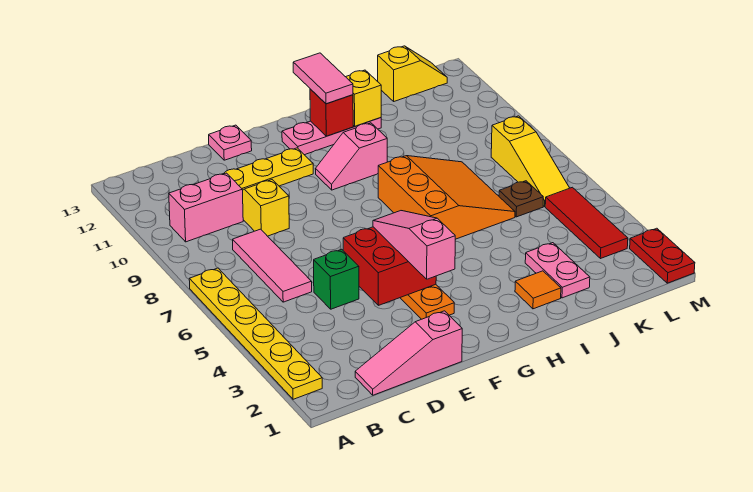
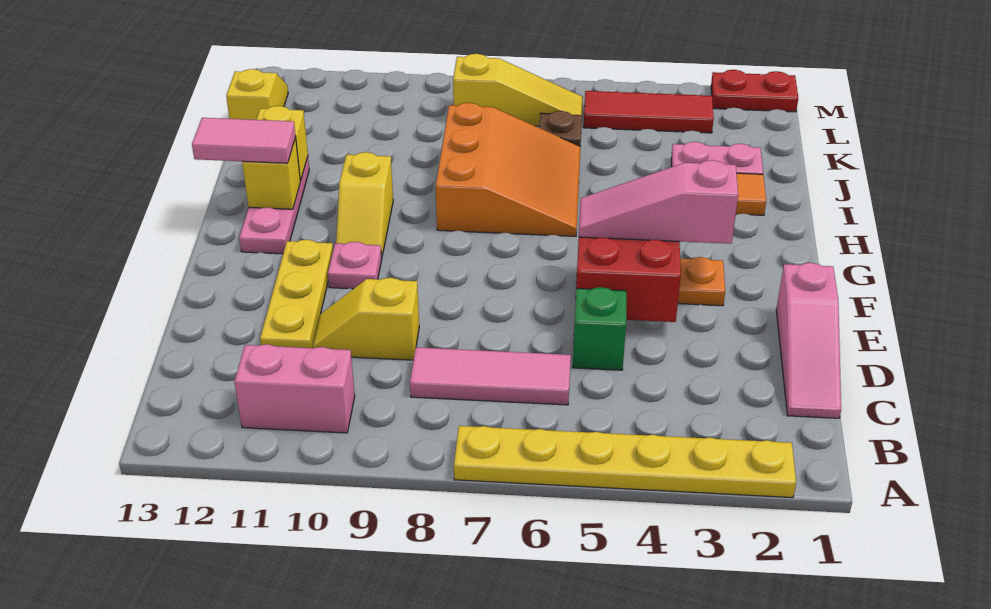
pink brick B10:C10 level 1 -> pink brick B10:B11 level 1
pink plate E13 level 1 -> pink plate F10 level 1
pink slope G10:H10 level 1 top H -> yellow slope G10:H10 level 1 top H
orange slope H6:J8 level 1 top H -> orange slope H6:J8 level 1 top 8
red brick H12 level 2 -> yellow brick H12 level 2

